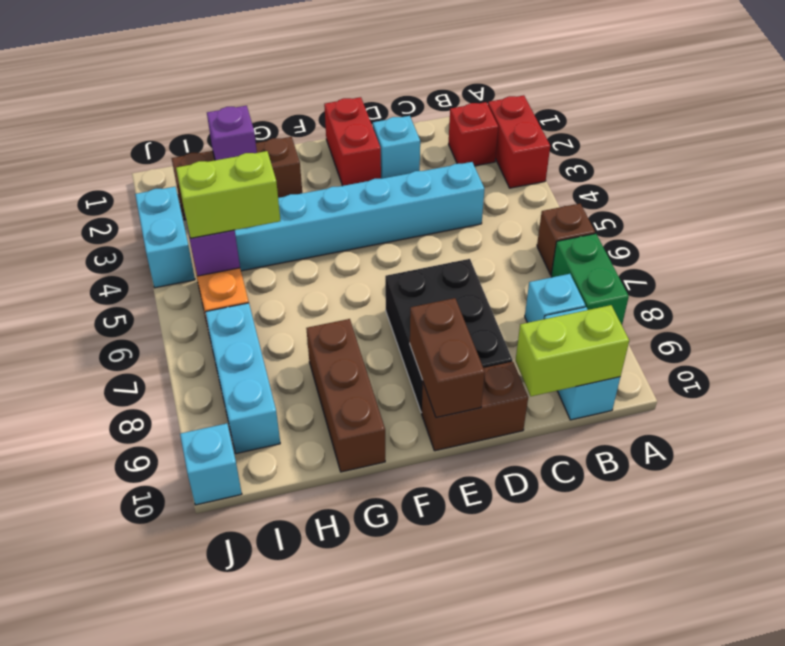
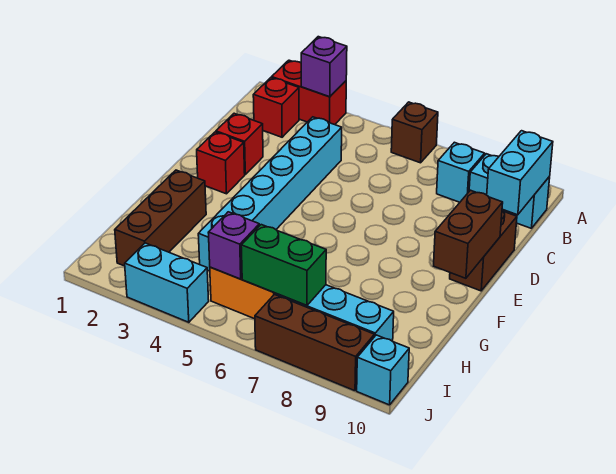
green brick A7:A8 level 1 -> green brick I6:I7 level 2
lime brick B10:C10 level 2 -> cyan brick B10:C10 level 2
cyan brick D2 level 1 -> red brick D2 level 1
black brick D7:E9 level 1 -> none
red brick E1:E2 level 1 -> red brick E2 level 1
brown brick E9:E10 level 2 -> brown brick E10:F10 level 2
brown brick G8:G10 level 1 -> brown brick J7:J9 level 1
purple brick H2 level 2 -> purple brick A3 level 2
lime brick H5:I5 level 3 -> none

